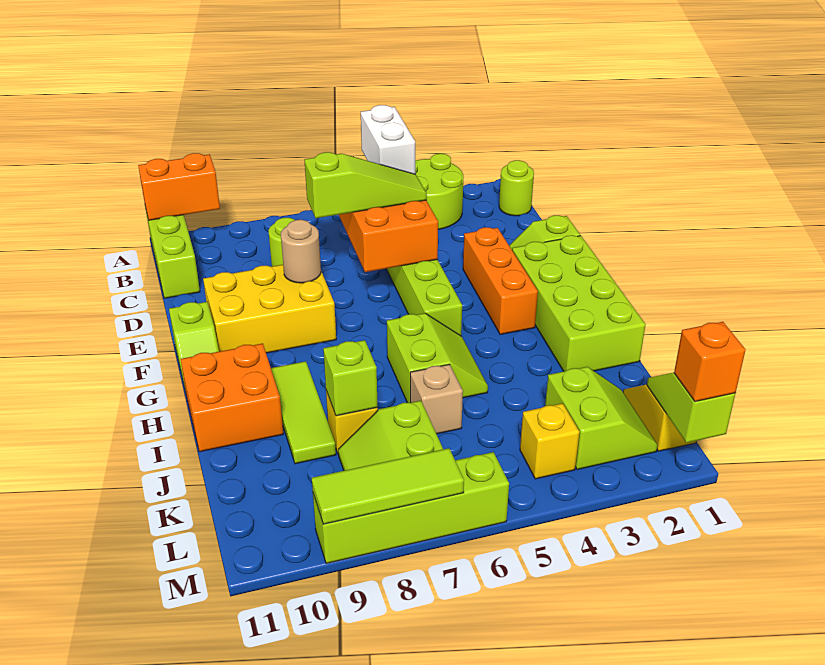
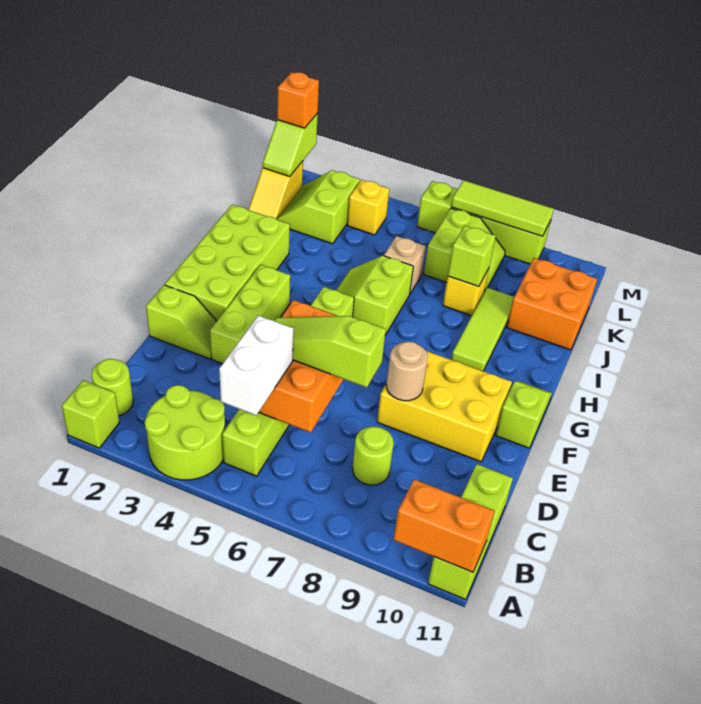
none -> lime brick A1 level 1
orange brick E3:G3 level 1 -> lime brick E3:G3 level 1
orange brick H10:I11 level 1 -> orange brick J10:K11 level 1

